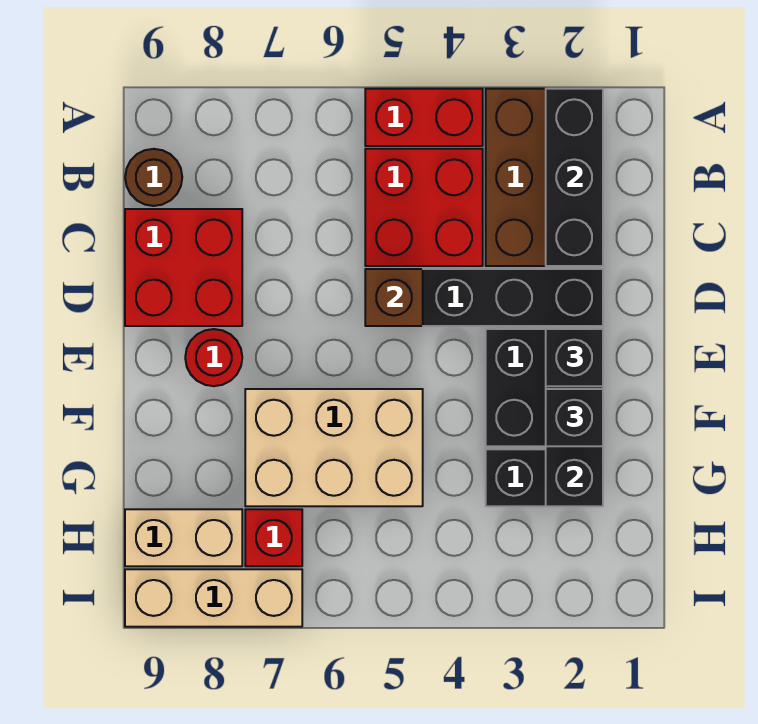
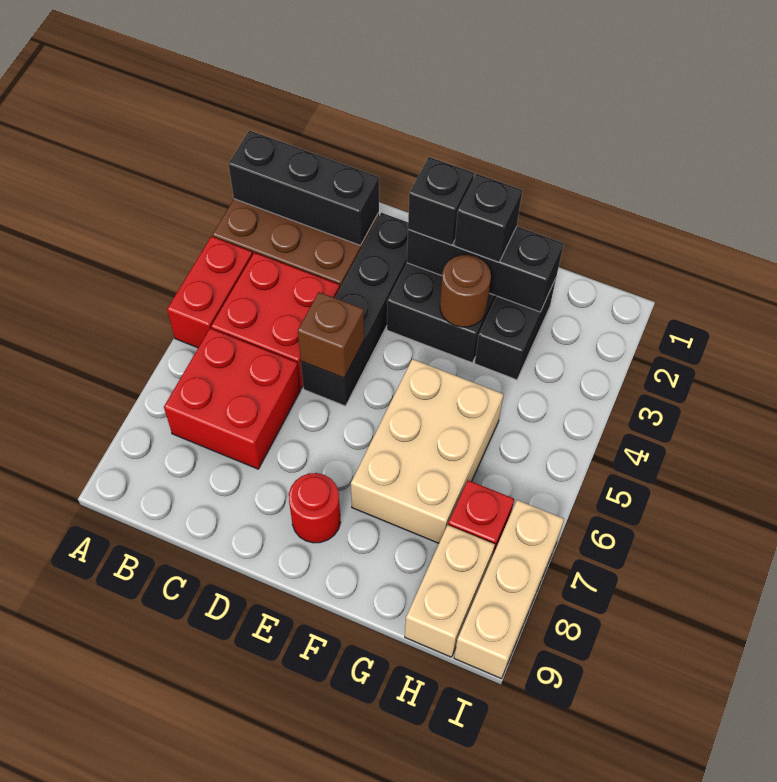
brown round brick B9 level 1 -> brown round brick F3 level 2
red brick C8:D9 level 1 -> red brick B6:C7 level 1

